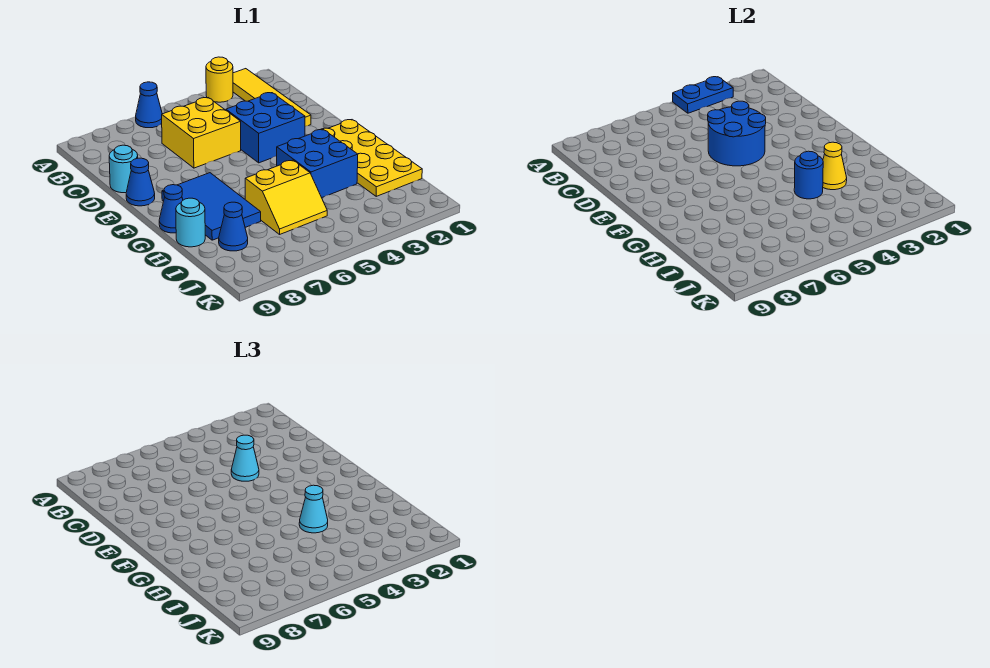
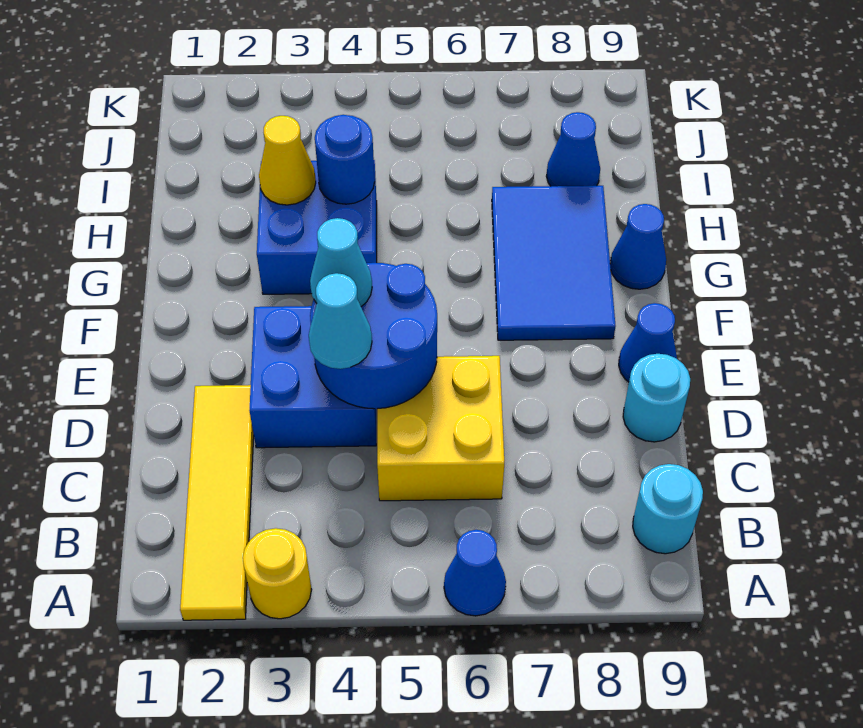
blue plate A3:A4 level 2 -> none
yellow plate F1:I2 level 1 -> none
cyan cone H4 level 3 -> cyan cone E4 level 3
yellow slope H5:I6 level 1 top H -> none
cyan round brick H9 level 1 -> cyan round brick B9 level 1

